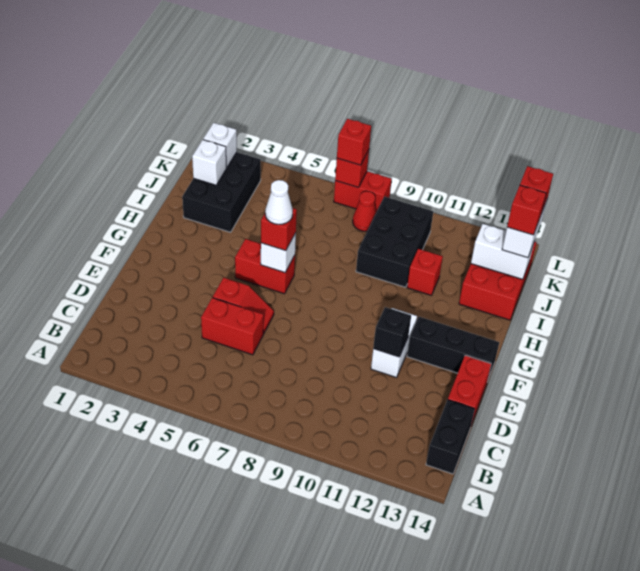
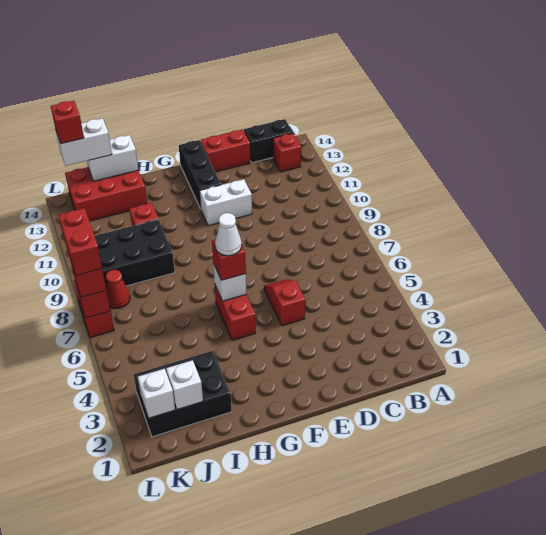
red brick D5:D6 level 1 -> red brick L7:L8 level 4
black brick E11 level 2 -> none
white brick J13:J14 level 2 -> white brick I14:J14 level 2
red brick J14 level 4 -> red brick B13 level 1

